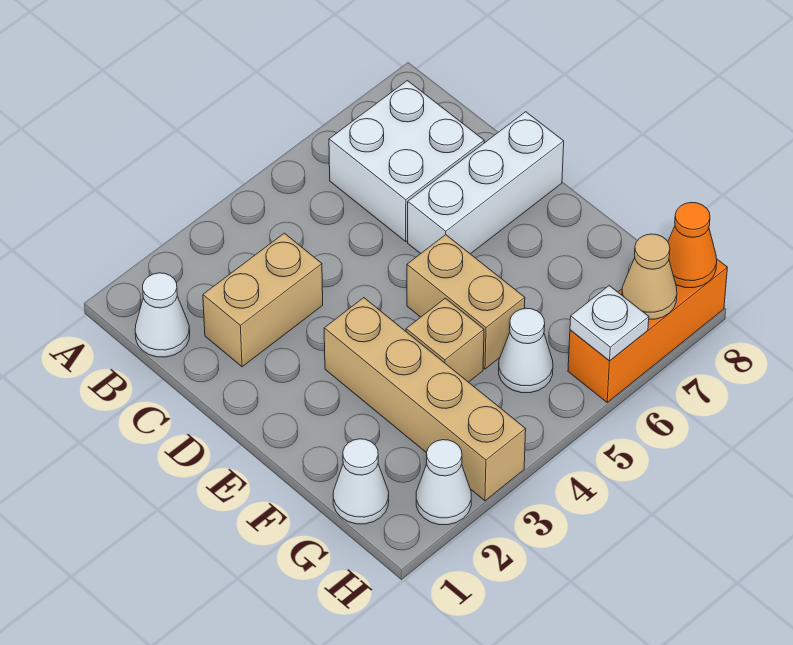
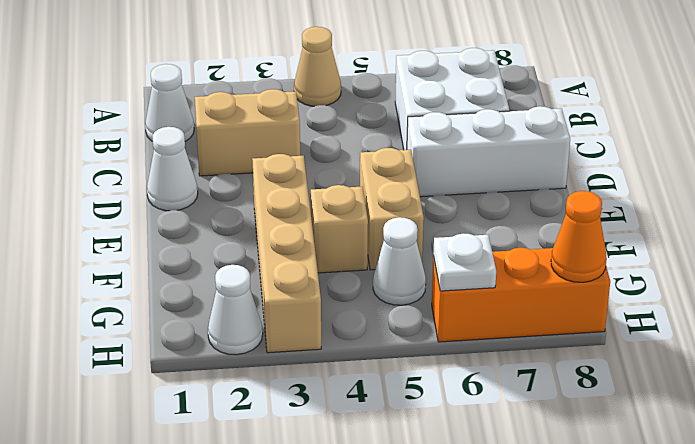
white cone G1 level 1 -> white cone D1 level 1
tan cone H7 level 2 -> tan cone A4 level 1

